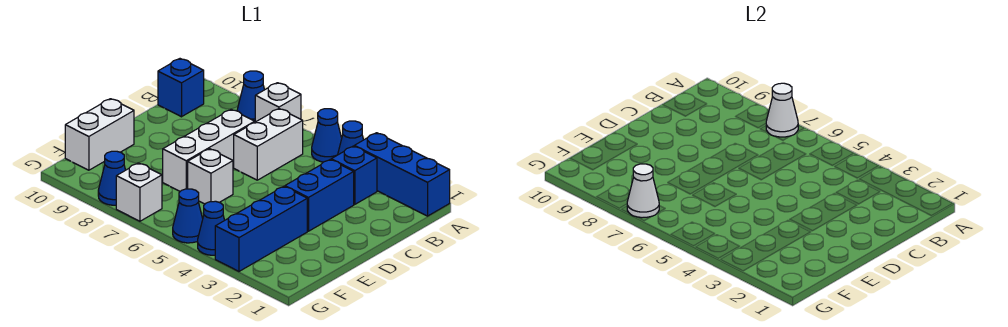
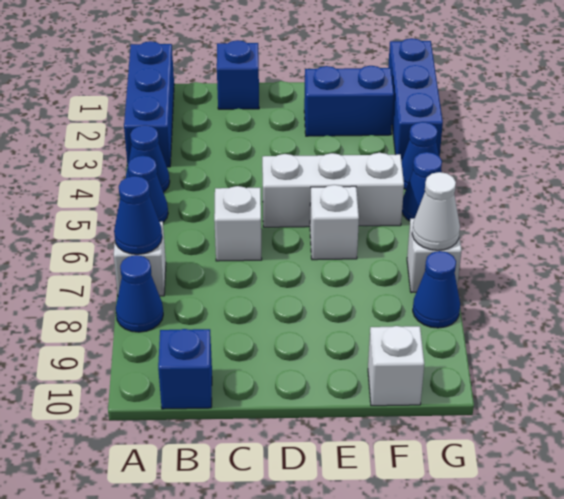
white cone A7 level 2 -> blue cone A7 level 2
blue brick B3 level 1 -> blue brick C1 level 1
white brick B6:C6 level 1 -> white brick C6 level 1
blue brick C3:D3 level 1 -> blue brick E2:F2 level 1
white brick C7:E7 level 1 -> white brick D5:F5 level 1
blue brick E3:G3 level 1 -> blue brick G1:G3 level 1
white brick E10:F10 level 1 -> white brick F10 level 1

